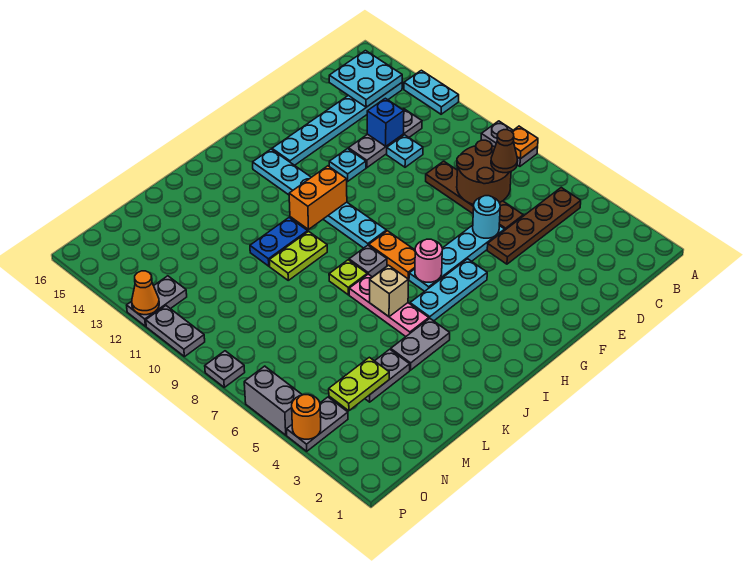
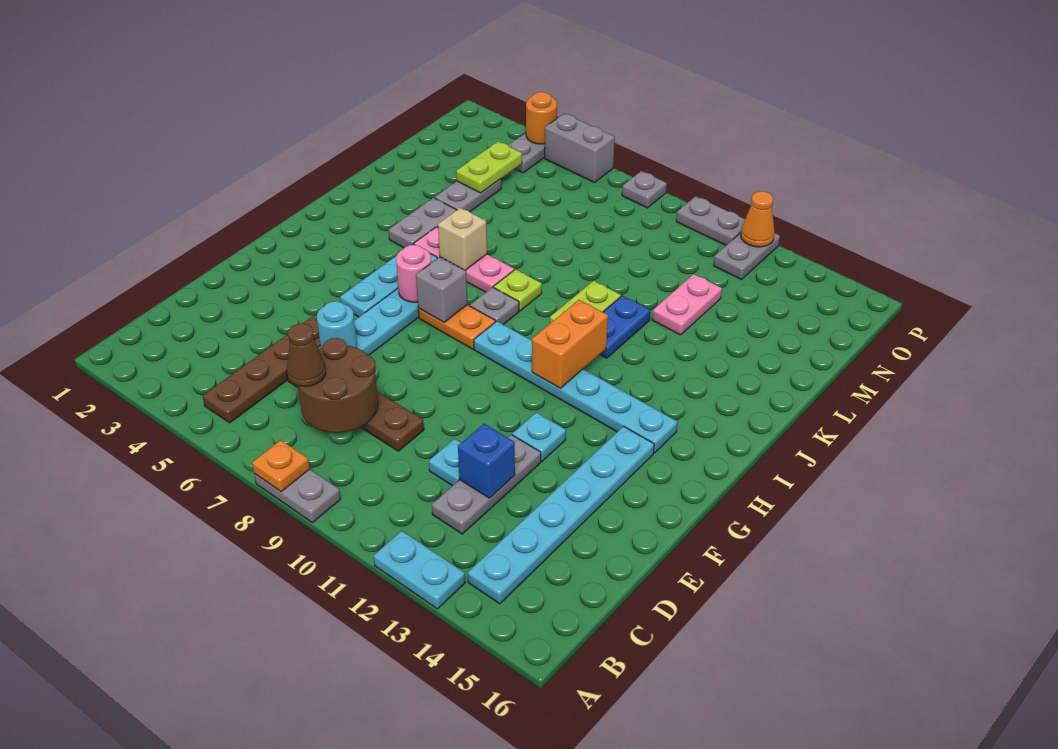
cyan plate B14:C15 level 2 -> none
none -> grey brick H7 level 2
none -> pink plate L12:M12 level 1

